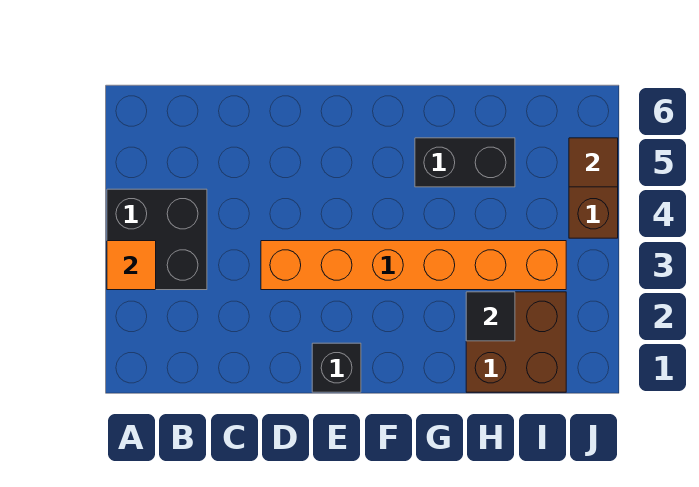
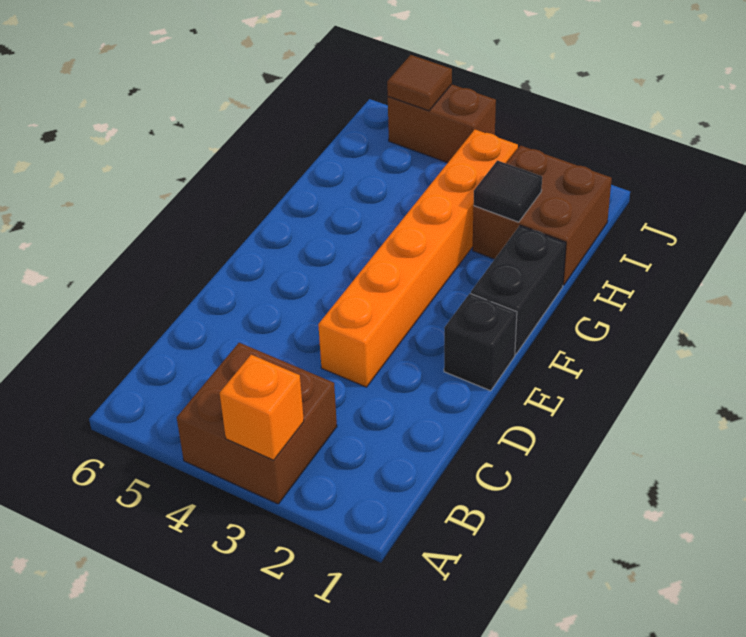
black brick A3:B4 level 1 -> brown brick A3:B4 level 1
orange tile A3 level 2 -> orange brick A3 level 2
black brick G5:H5 level 1 -> black brick F1:G1 level 1

